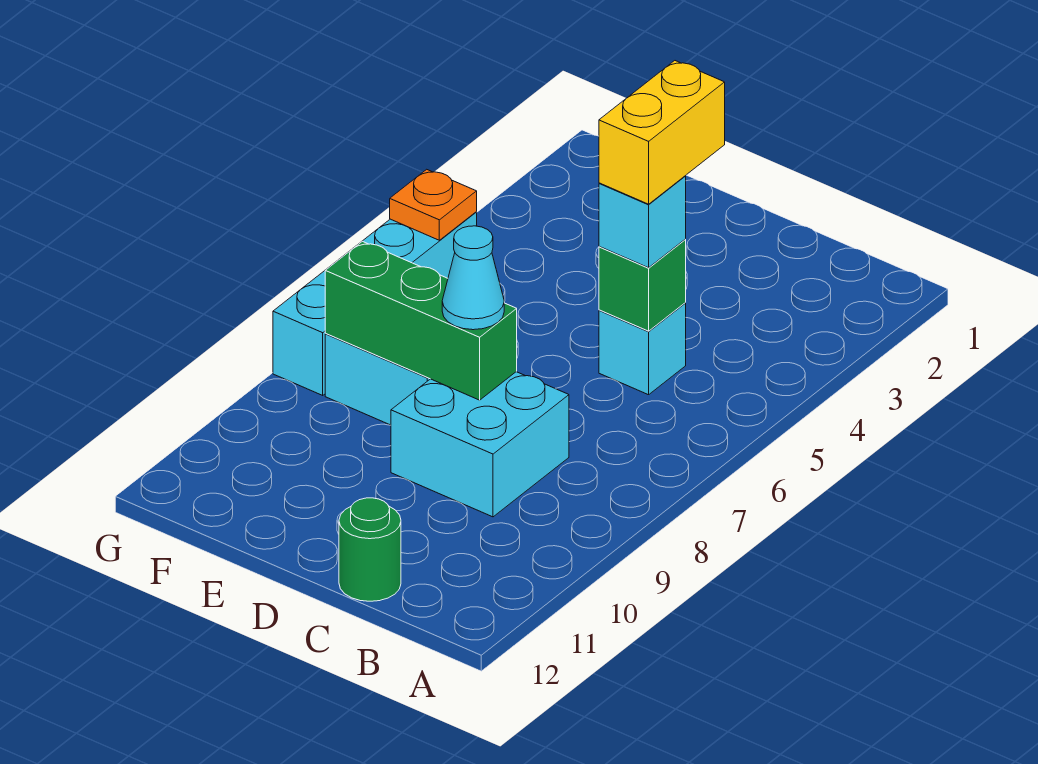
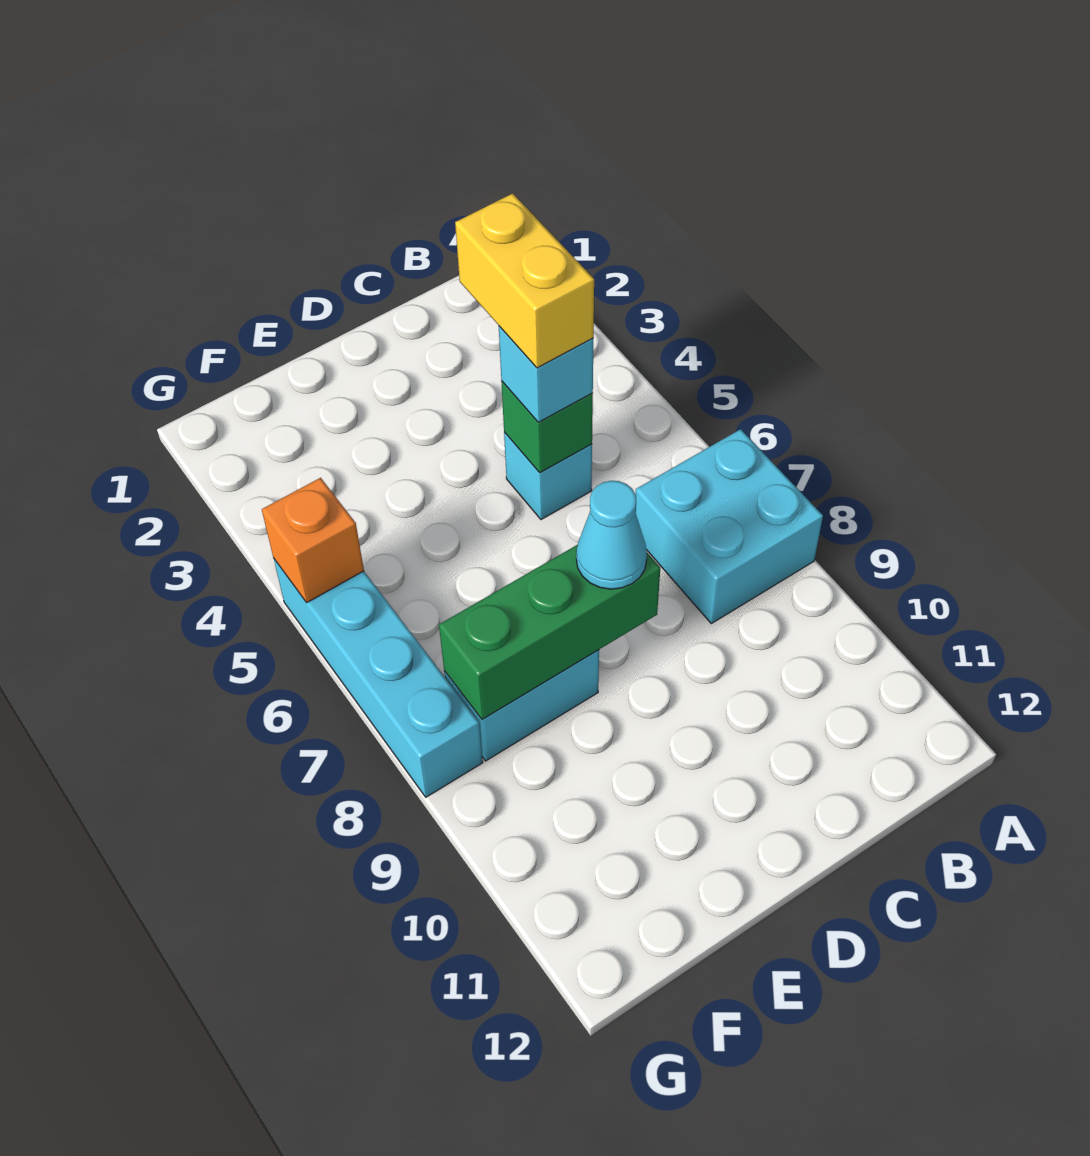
cyan brick C8:D9 level 1 -> cyan brick A7:B8 level 1
green round brick C12 level 1 -> none
orange plate G5 level 2 -> orange brick G5 level 2

